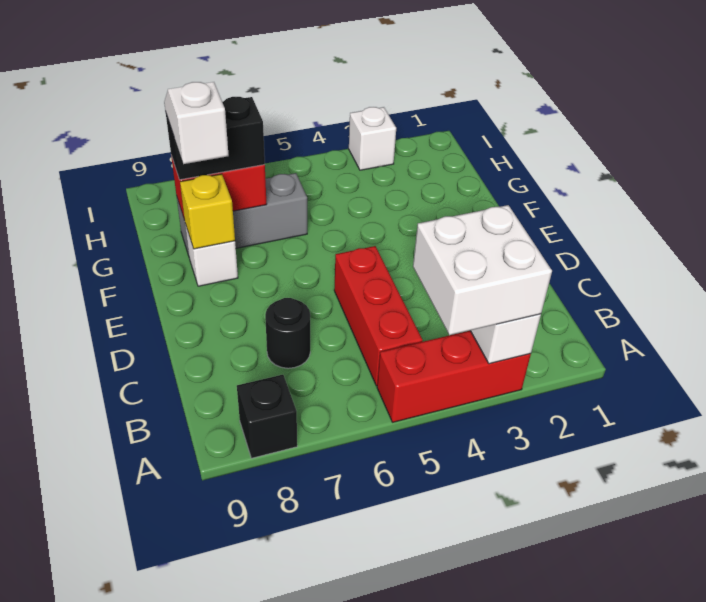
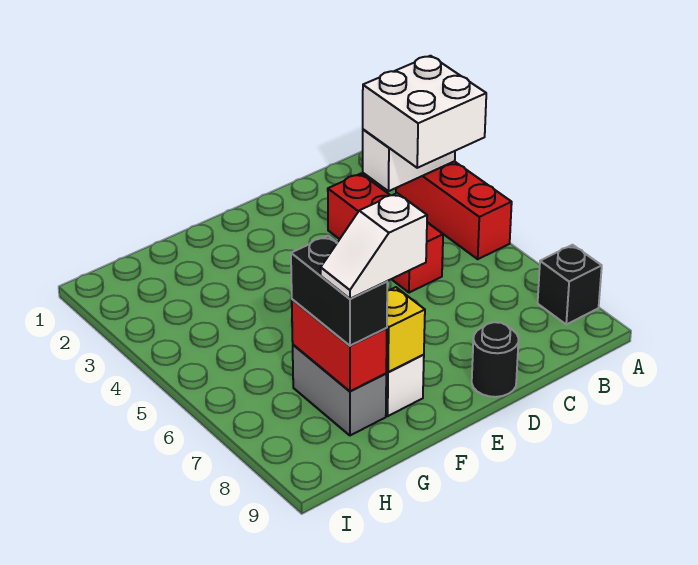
red brick B5:D5 level 1 -> red brick C3:C5 level 1
black round brick C7 level 1 -> black round brick D9 level 1
grey brick G6:G8 level 1 -> grey brick G7:G8 level 1
white brick I3 level 1 -> none

